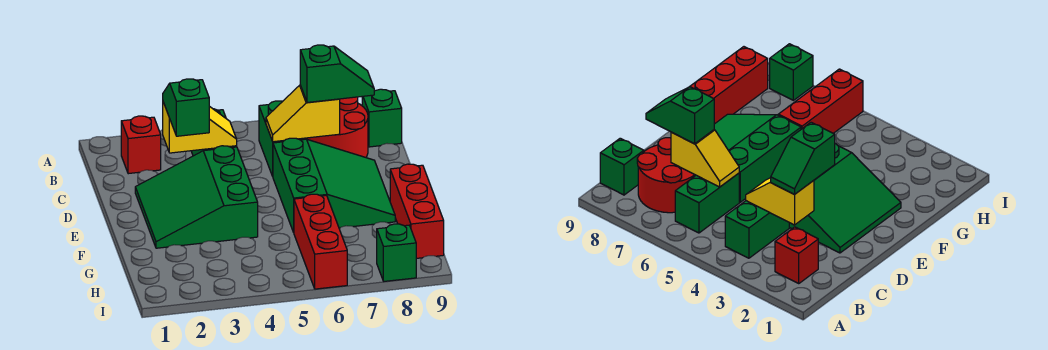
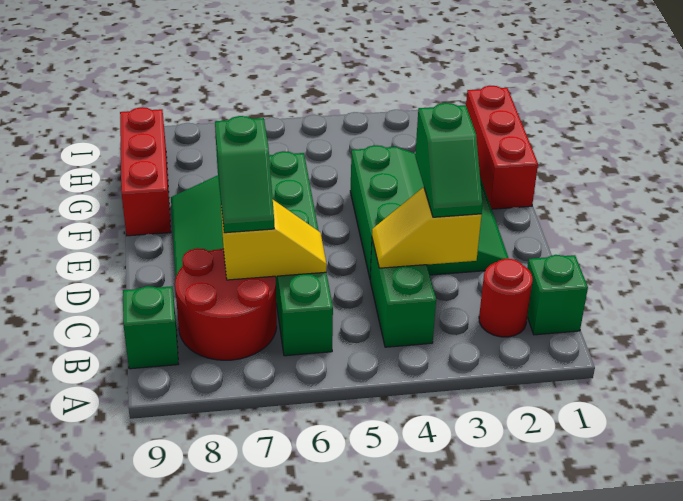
red brick B2 level 1 -> red round brick B2 level 1
green slope C7:C8 level 3 top 7 -> green slope C7:D7 level 3 top D
red brick G6:I6 level 1 -> red brick F1:H1 level 1
green brick I8 level 1 -> green brick B1 level 1

